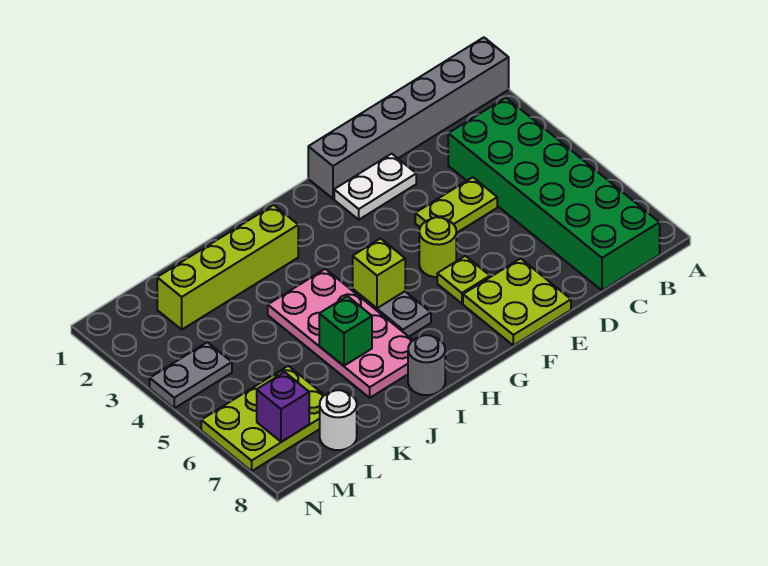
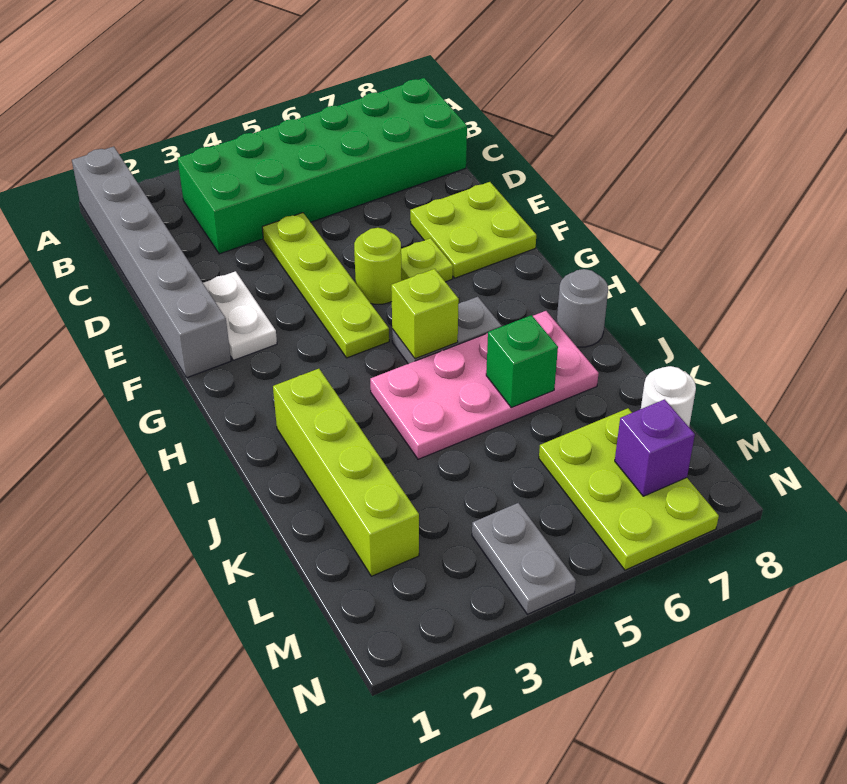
lime plate D4:E4 level 1 -> lime plate D4:G4 level 1

